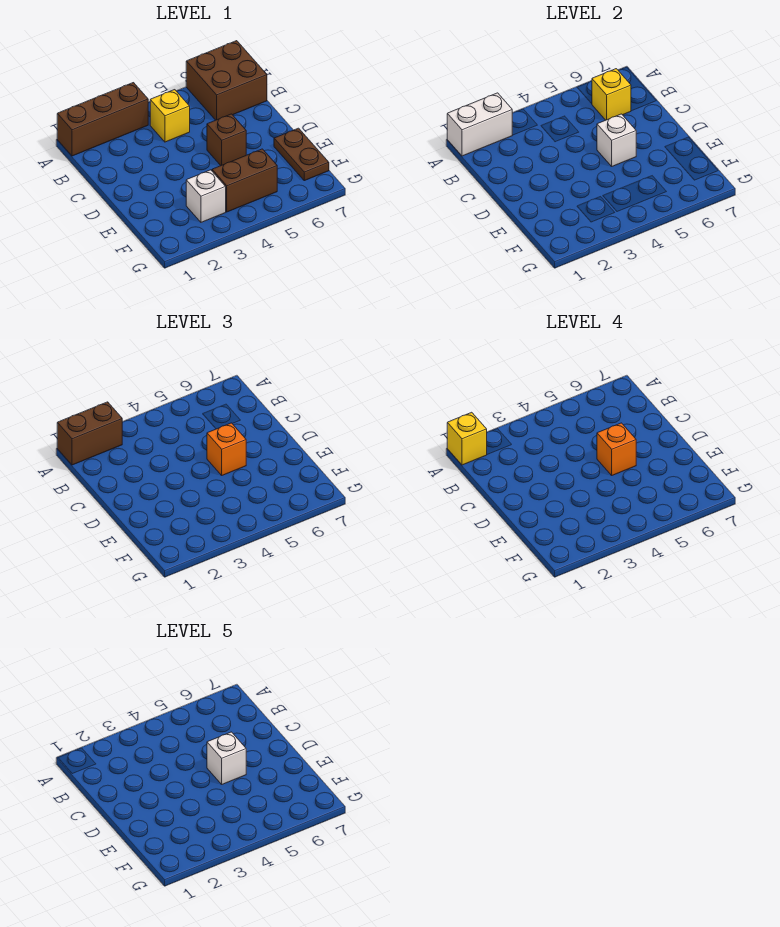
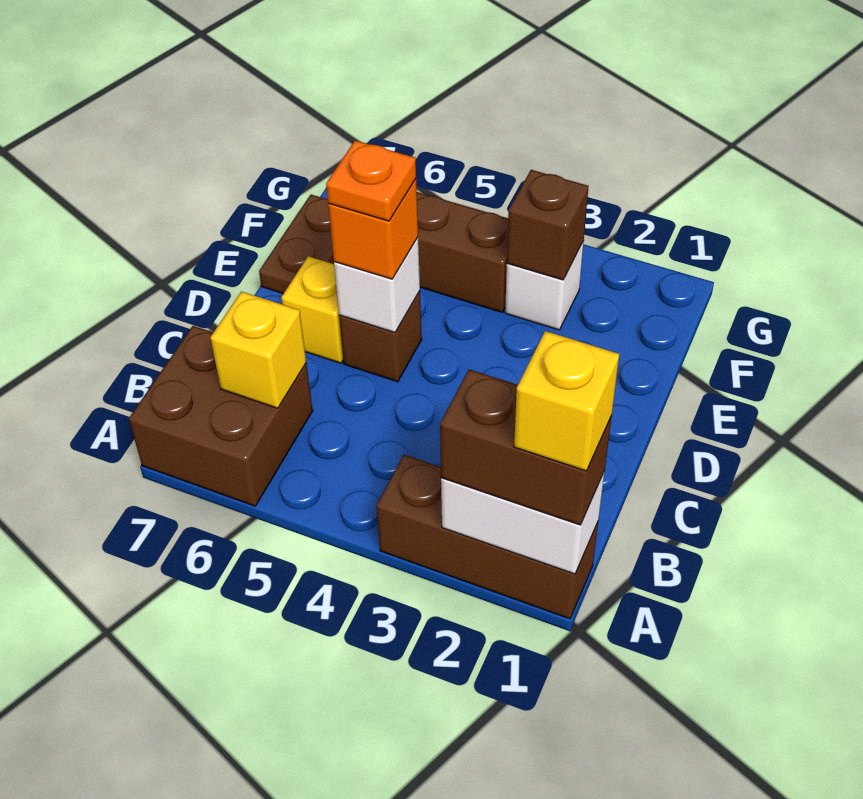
yellow brick B4 level 1 -> yellow brick D6 level 1
orange brick D5 level 4 -> orange plate D5 level 4
white brick D5 level 5 -> none
none -> brown brick F3 level 2

